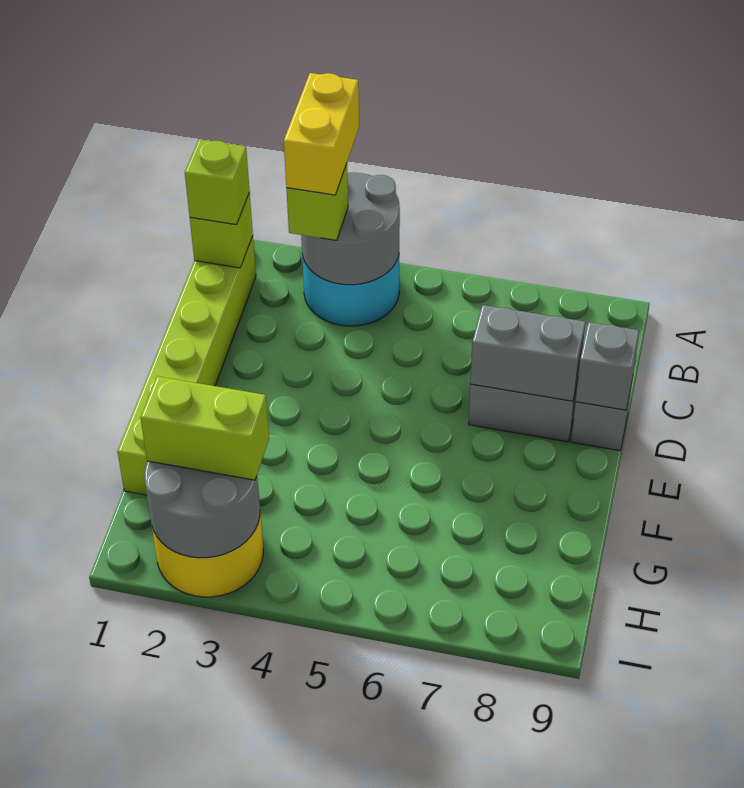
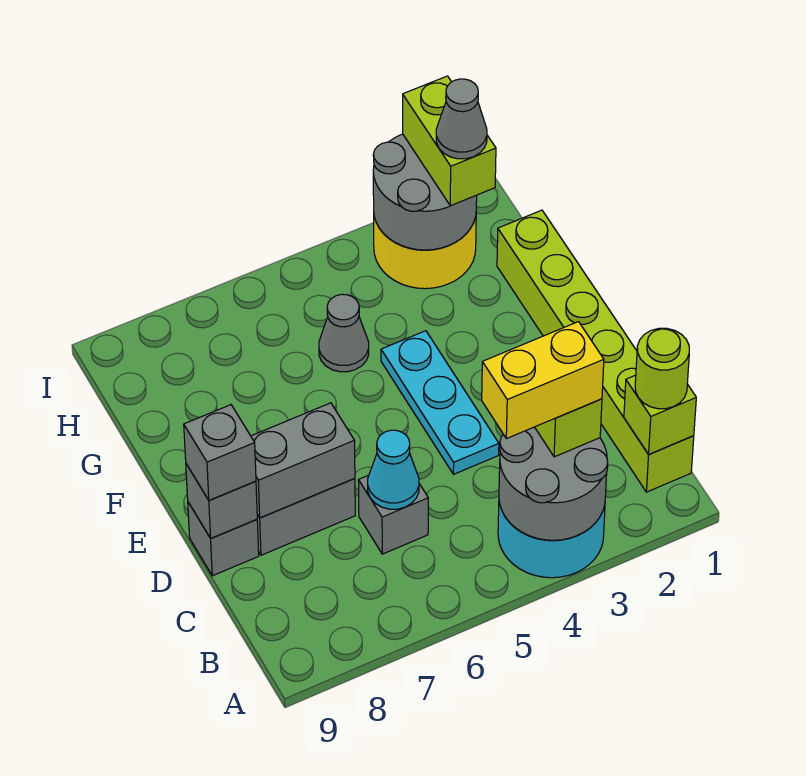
yellow brick A3:B3 level 4 -> yellow brick B3:B4 level 4
lime brick B1 level 3 -> lime round brick B1 level 3
none -> grey brick C6 level 1
none -> cyan cone C6 level 2
none -> cyan plate D4:F4 level 1
none -> grey brick D9 level 3
none -> grey cone G5 level 1
lime brick H2:H3 level 3 -> lime brick H2:I2 level 3
none -> grey cone H2 level 4

